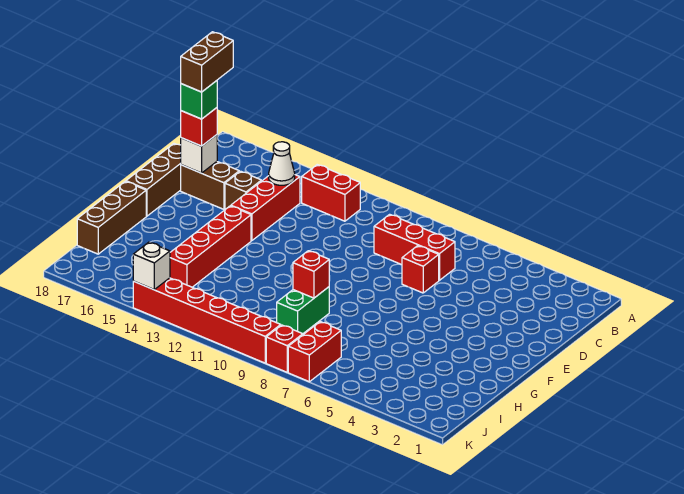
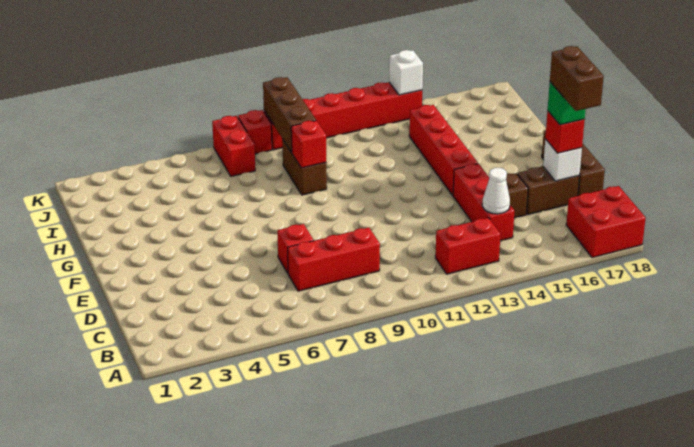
none -> red brick A17:B18 level 1
brown brick G18:I18 level 1 -> brown brick I9:K9 level 2
green brick H9:I9 level 1 -> brown brick H9:I9 level 1

